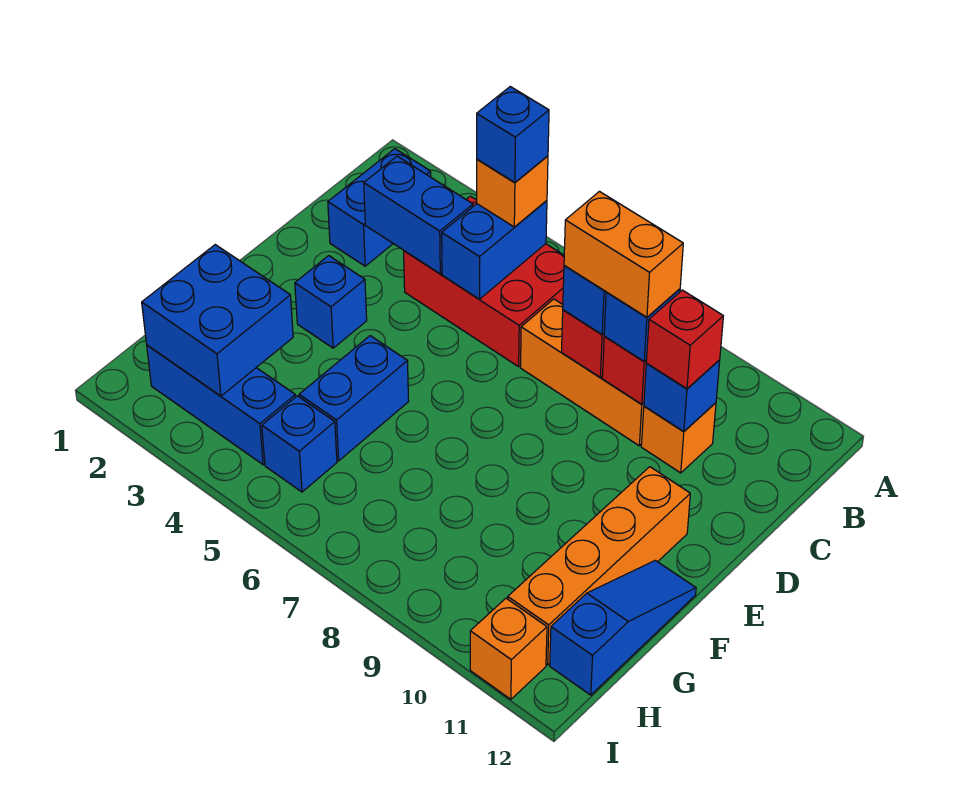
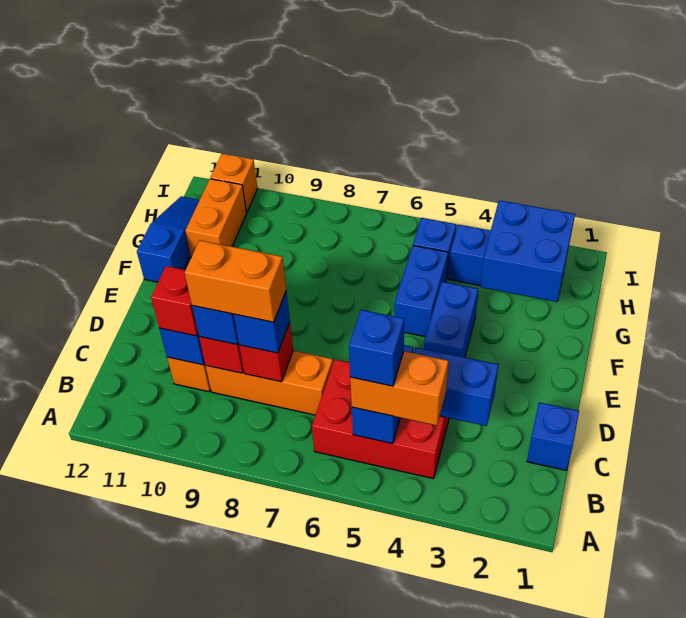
blue brick B2:C2 level 1 -> blue brick E4:F4 level 1
orange brick B5 level 3 -> orange brick B4:B5 level 3
blue brick E3 level 1 -> blue brick C1 level 1
orange brick E11:H11 level 1 -> orange brick G11:H11 level 1
blue slope F12:H12 level 1 top H -> blue slope F12:H12 level 1 top F

